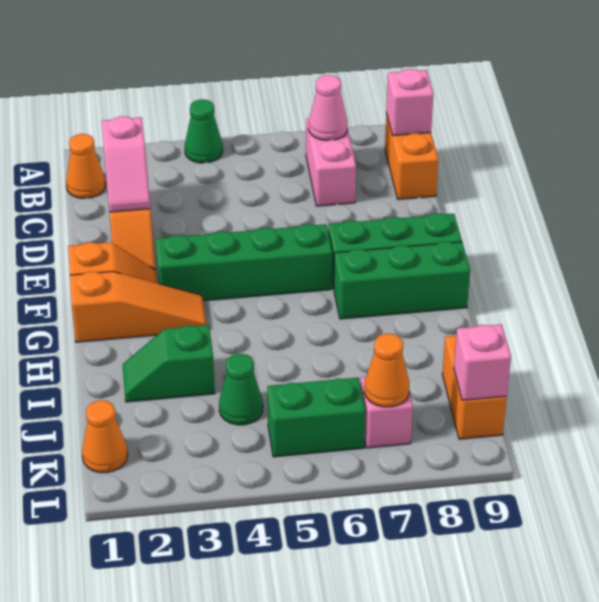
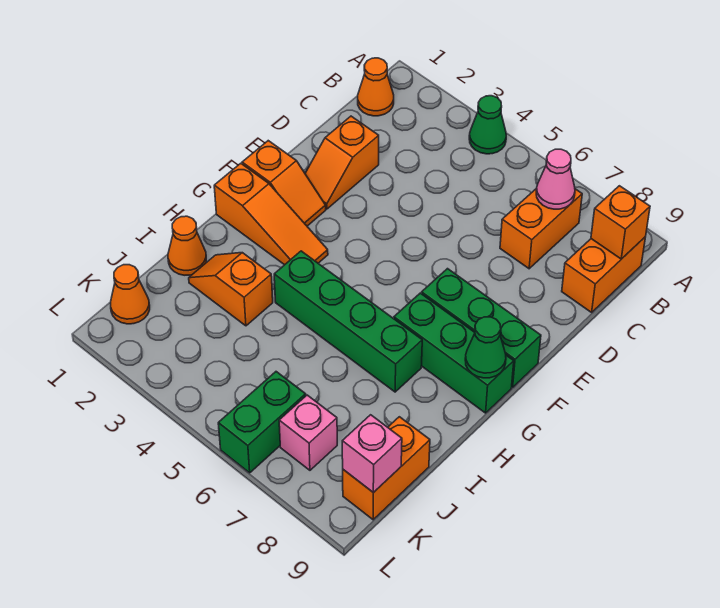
pink brick B7:C7 level 1 -> orange brick B7:C7 level 1
pink brick B9 level 2 -> orange brick B9 level 2
pink slope C2:D2 level 2 top C -> none
green brick F3:F6 level 1 -> green brick H4:H7 level 1
green slope I2:I3 level 1 top 3 -> orange slope I2:I3 level 1 top 3
green cone J4 level 1 -> green cone G9 level 2
green brick K5:K6 level 1 -> green brick K6:L6 level 1
orange cone K7 level 2 -> orange cone I1 level 1

